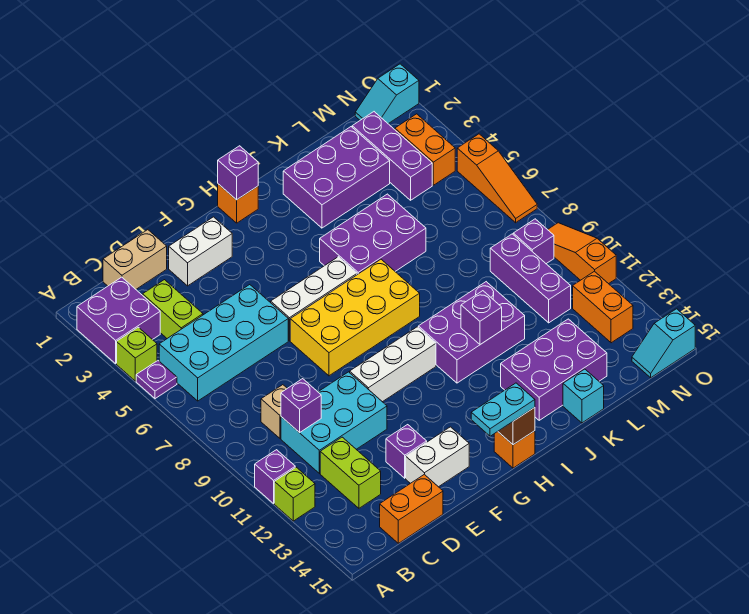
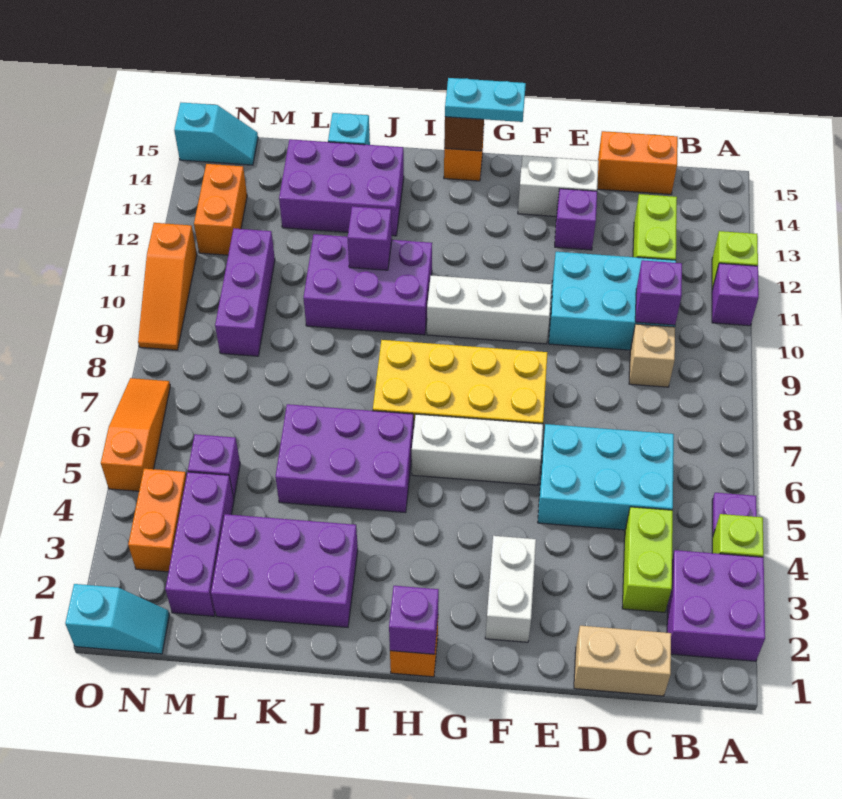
cyan brick B5:E6 level 1 -> cyan brick C5:E6 level 1
white brick E2:F2 level 1 -> white brick F2:F3 level 1
purple brick N9 level 1 -> purple brick M5 level 1

